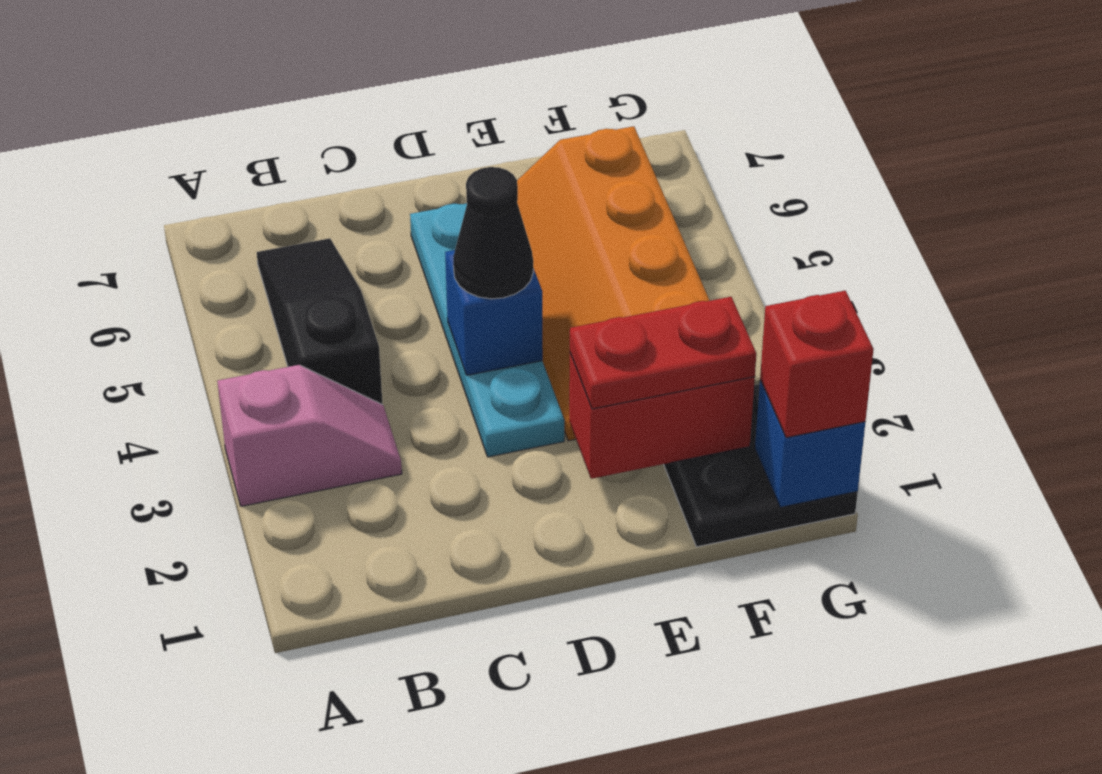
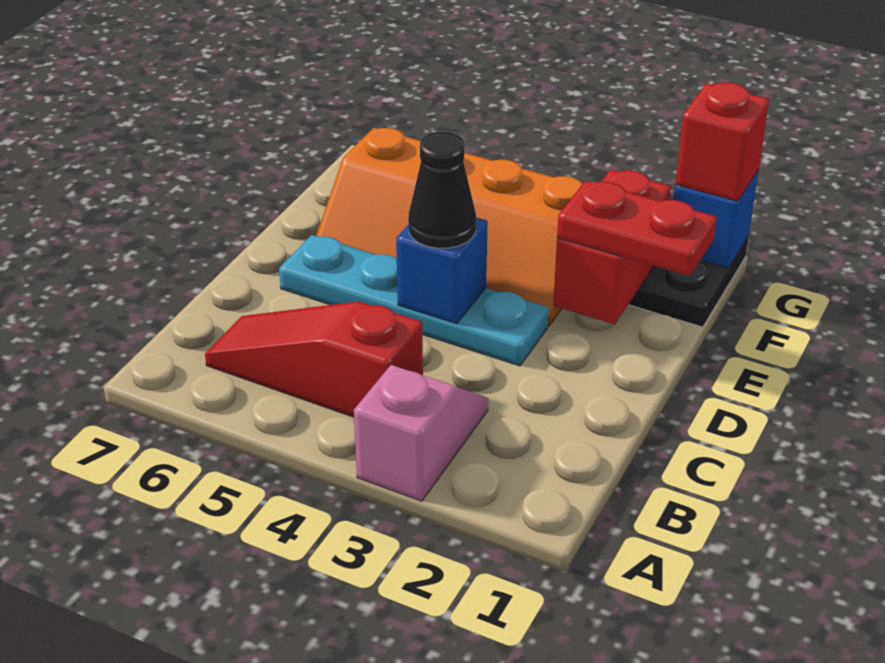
black slope B4:B6 level 1 top 4 -> red slope B4:B6 level 1 top 4
red plate E2:F2 level 3 -> red plate E1:E2 level 3

